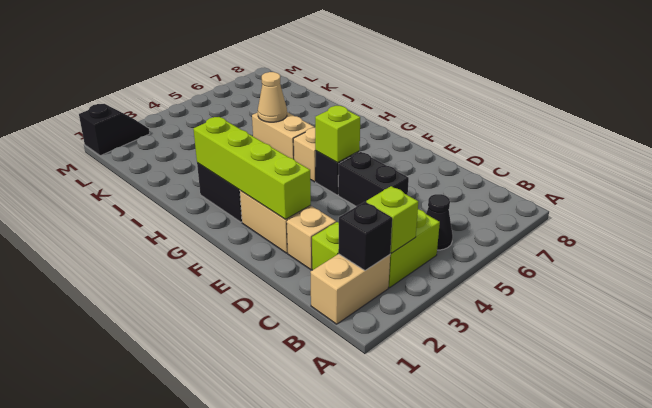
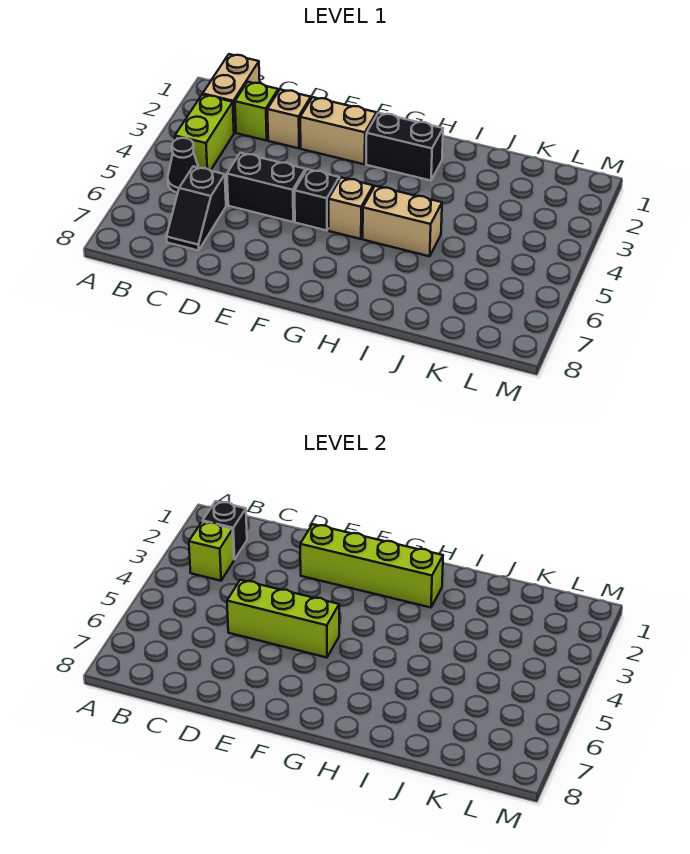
lime brick F5 level 2 -> lime brick D5:F5 level 2
tan cone I5 level 2 -> none
black slope M1:M2 level 1 top 1 -> black slope C6:C7 level 1 top 6

